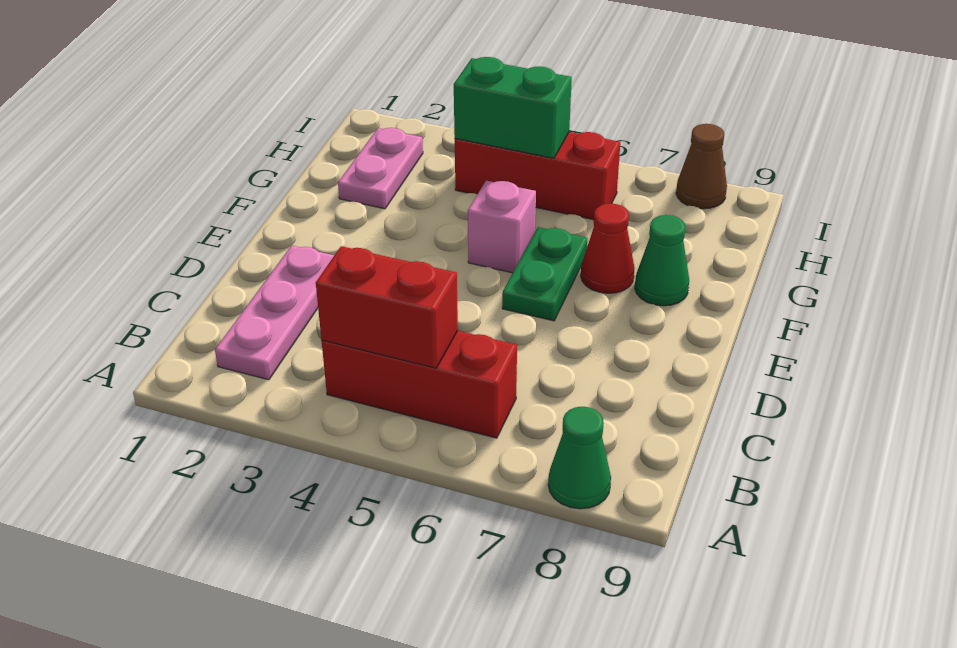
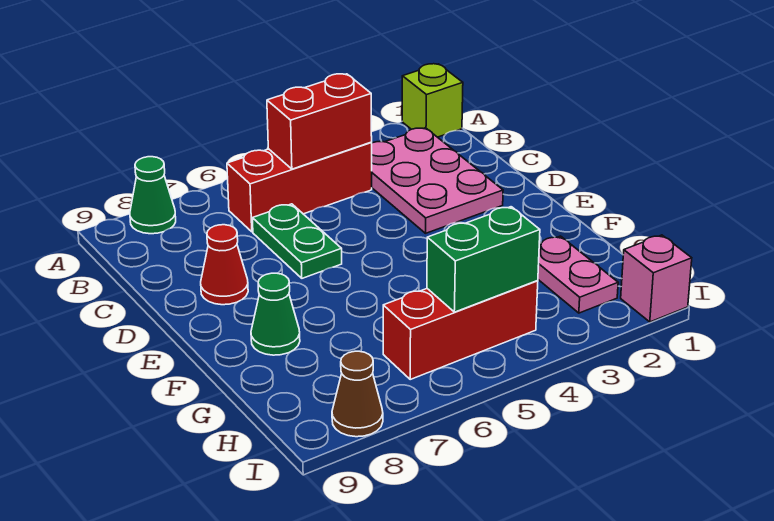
none -> lime brick A1 level 1
pink plate B2:D2 level 1 -> pink plate B2:D3 level 1
green plate E6:F6 level 1 -> green plate C6:D6 level 1
pink brick F5 level 1 -> pink brick I1 level 1
red cone F7 level 1 -> red cone D8 level 1

